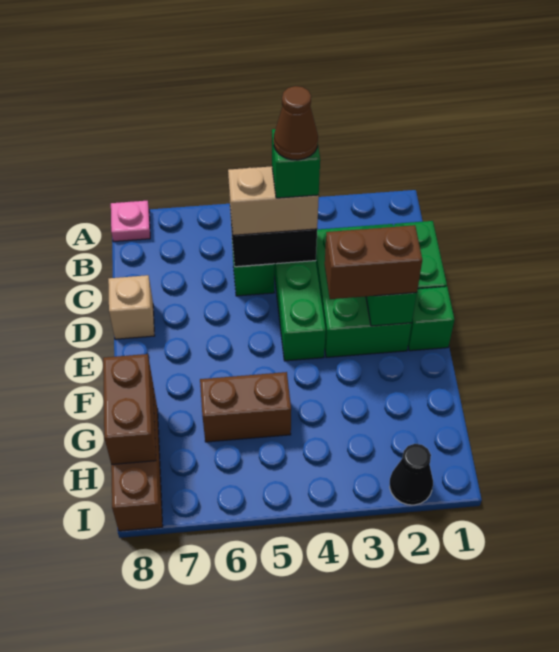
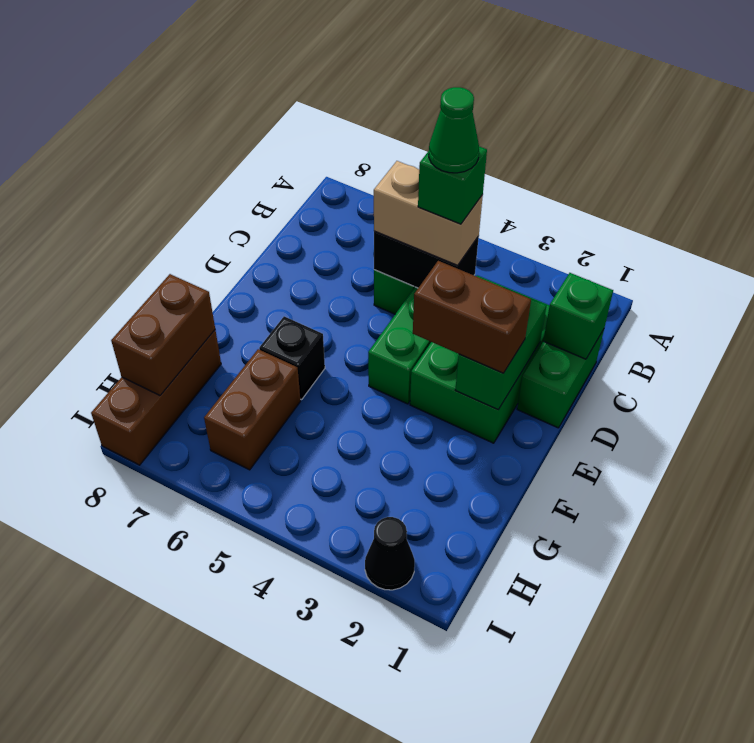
pink plate A8 level 1 -> none
brown cone C4 level 5 -> green cone C4 level 5
tan brick D8 level 1 -> none
green brick E1 level 1 -> green brick C1 level 2
none -> black brick F6 level 1
brown brick G5:G6 level 1 -> brown brick G6:H6 level 1

